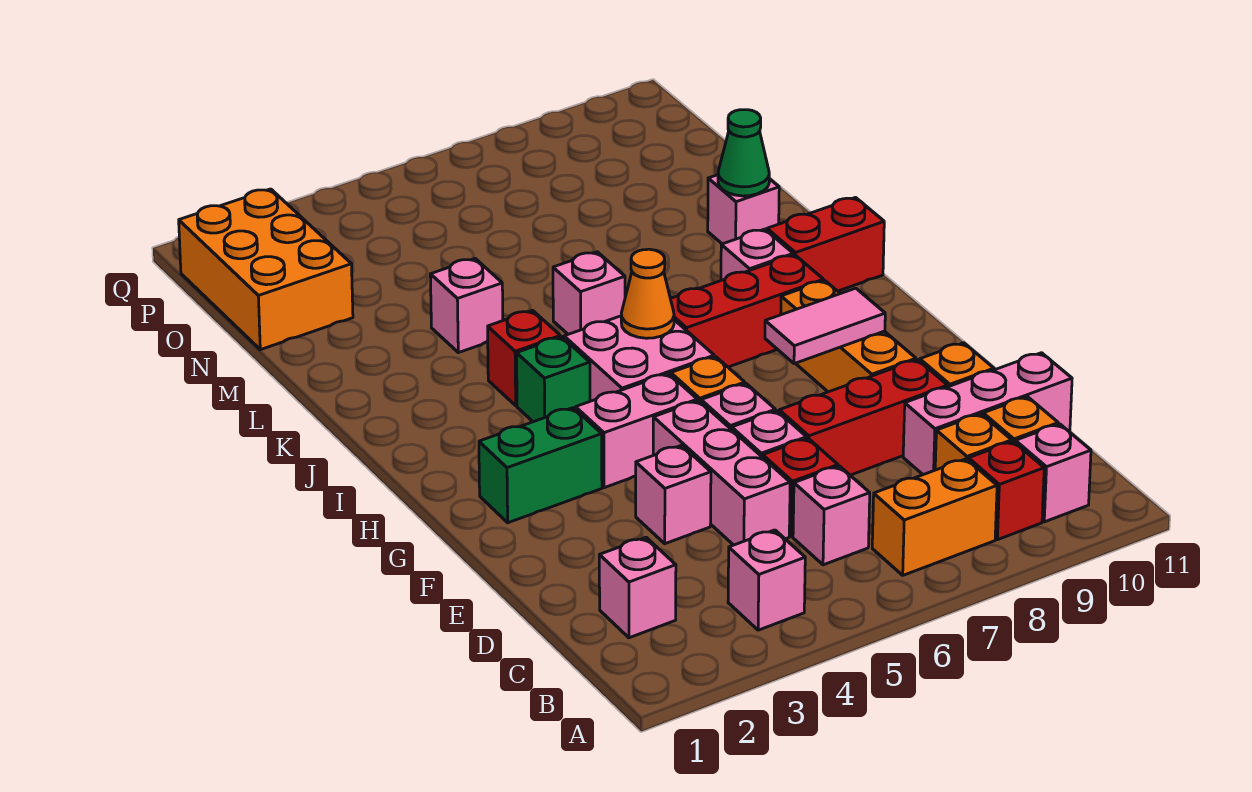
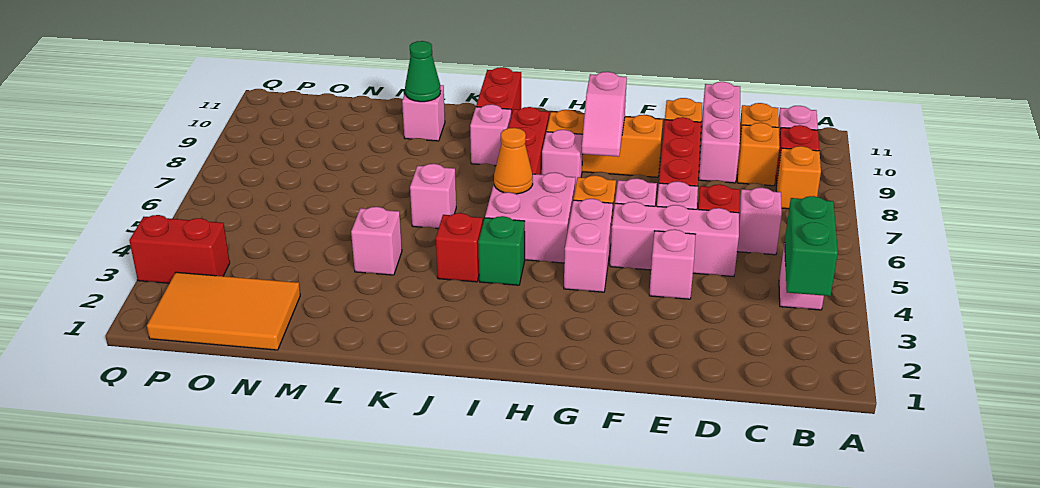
orange brick B7:B8 level 1 -> orange brick B8 level 1
pink brick C2 level 1 -> pink brick H8 level 1
green brick G2:G3 level 1 -> green brick B3:B4 level 2
pink tile G8:G9 level 2 -> pink slope G8:G9 level 2 top 9
orange brick N1:P2 level 1 -> orange tile N1:P2 level 1
none -> red brick P3:Q3 level 1

